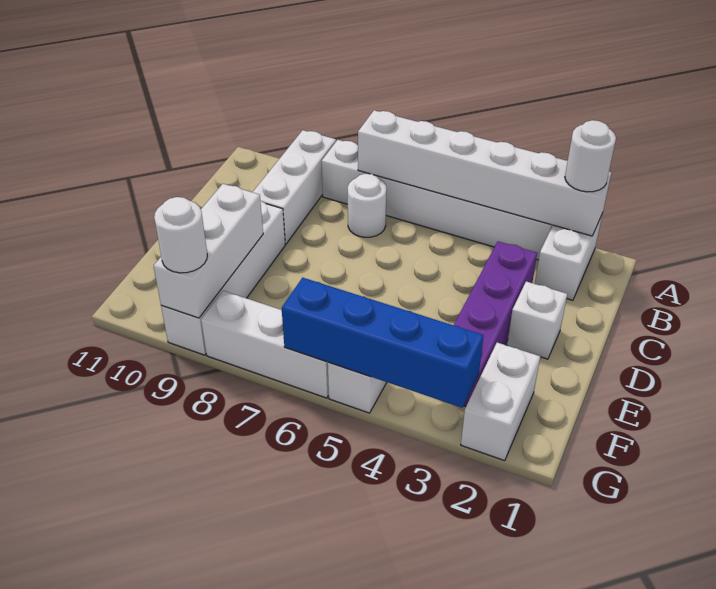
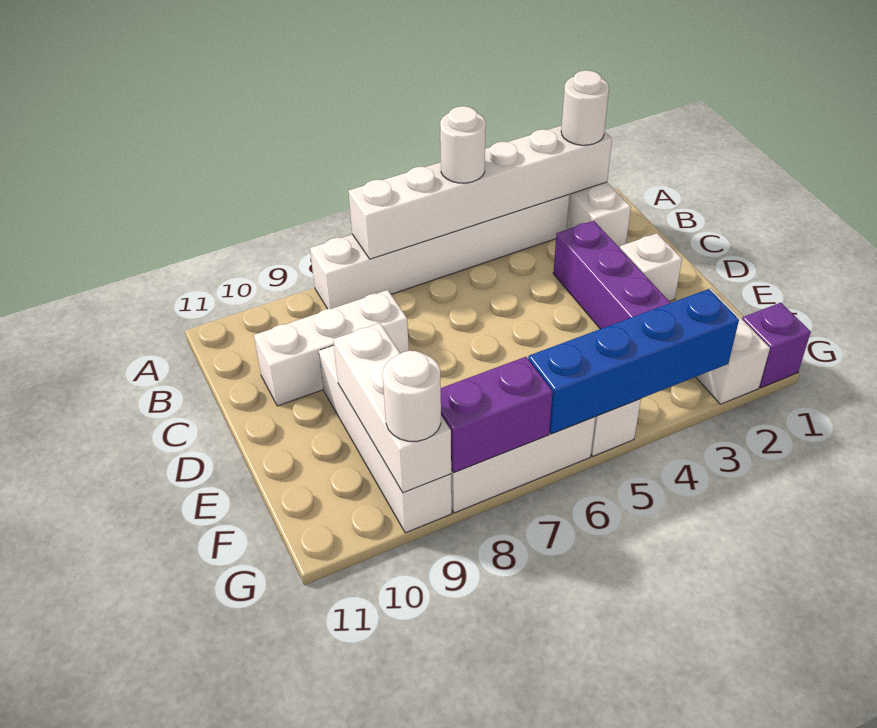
white brick A9:C9 level 1 -> white brick C8:C10 level 1
white round brick B7 level 1 -> white round brick A5 level 3
none -> purple brick G1 level 1
none -> purple brick G7:G8 level 2

